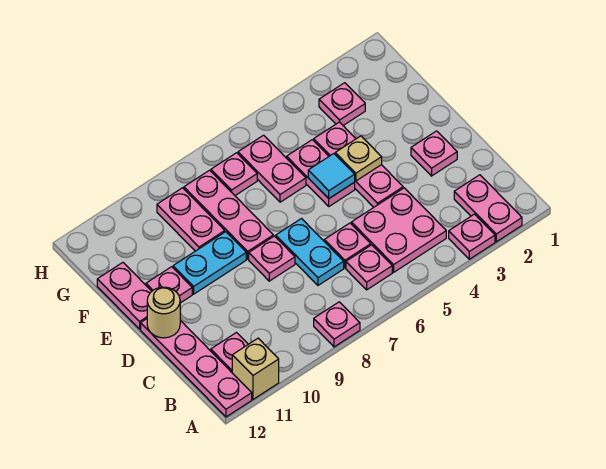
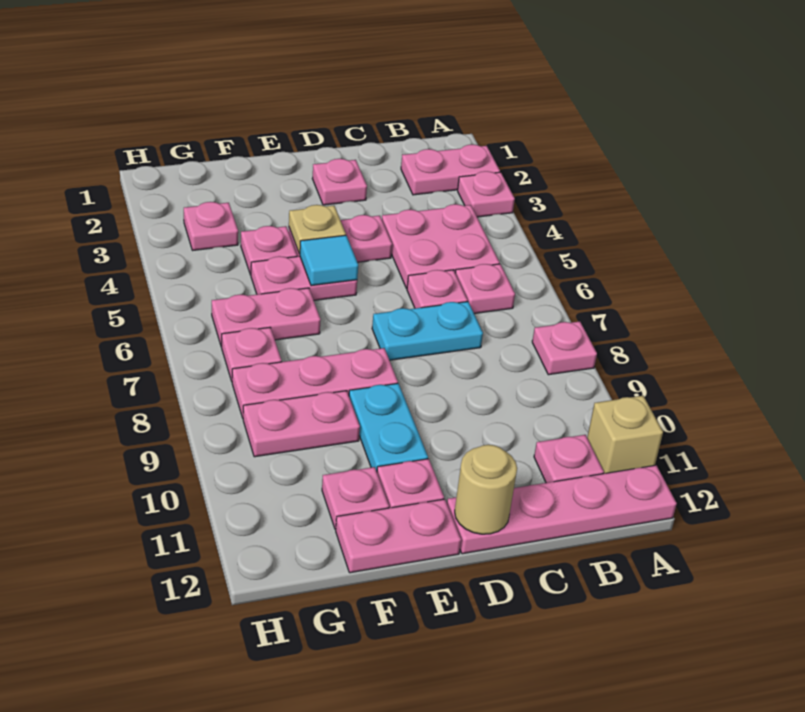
pink plate D8 level 1 -> pink plate F11 level 1

